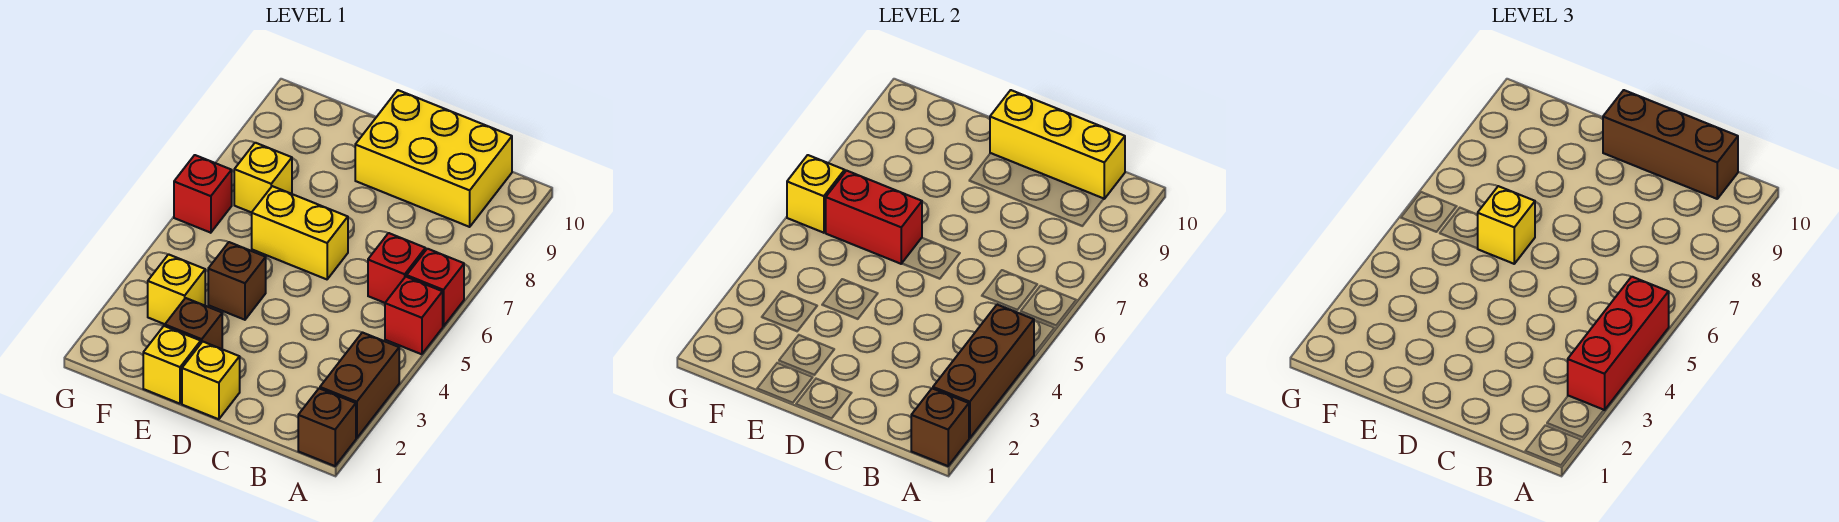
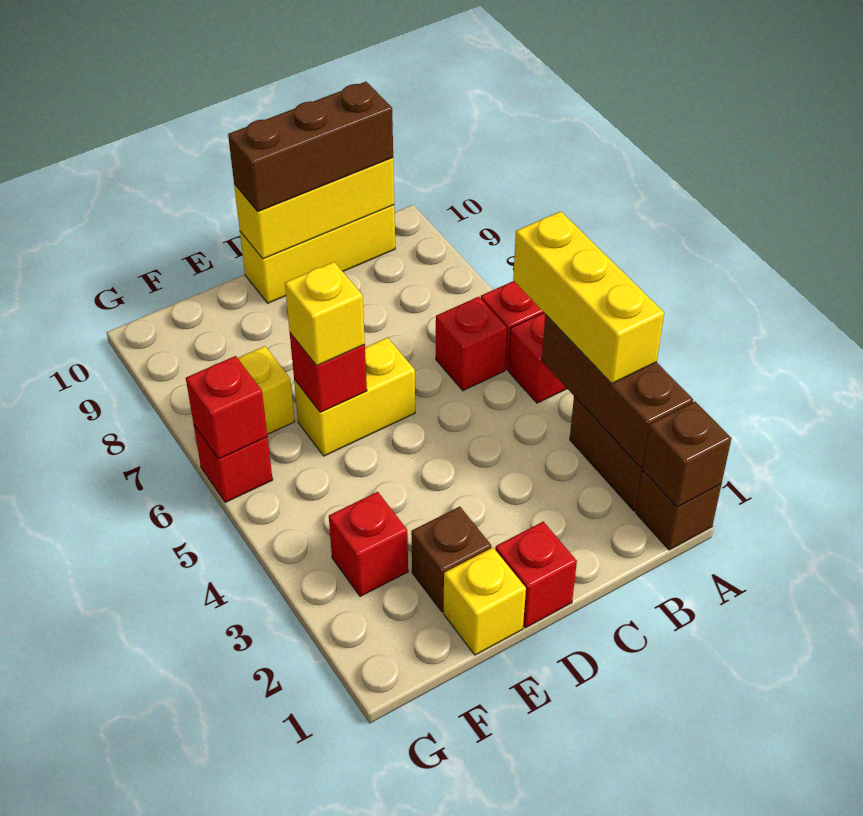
red brick A3:A5 level 3 -> yellow brick A3:A5 level 3
yellow brick B9:D10 level 1 -> yellow brick B10:D10 level 1
yellow brick D1 level 1 -> red brick D1 level 1
brown brick E4 level 1 -> none
red brick E6:F6 level 2 -> red brick E6 level 2
yellow brick F3 level 1 -> red brick F3 level 1
yellow brick G6 level 2 -> red brick G6 level 2

